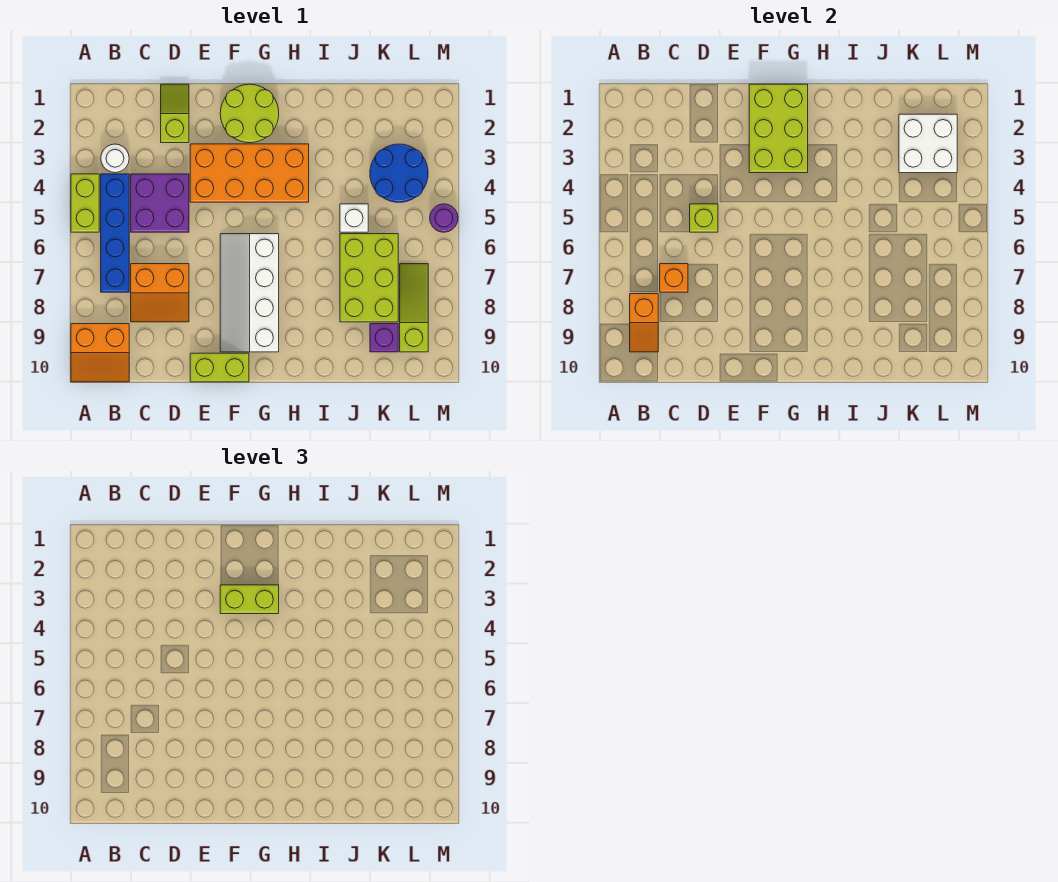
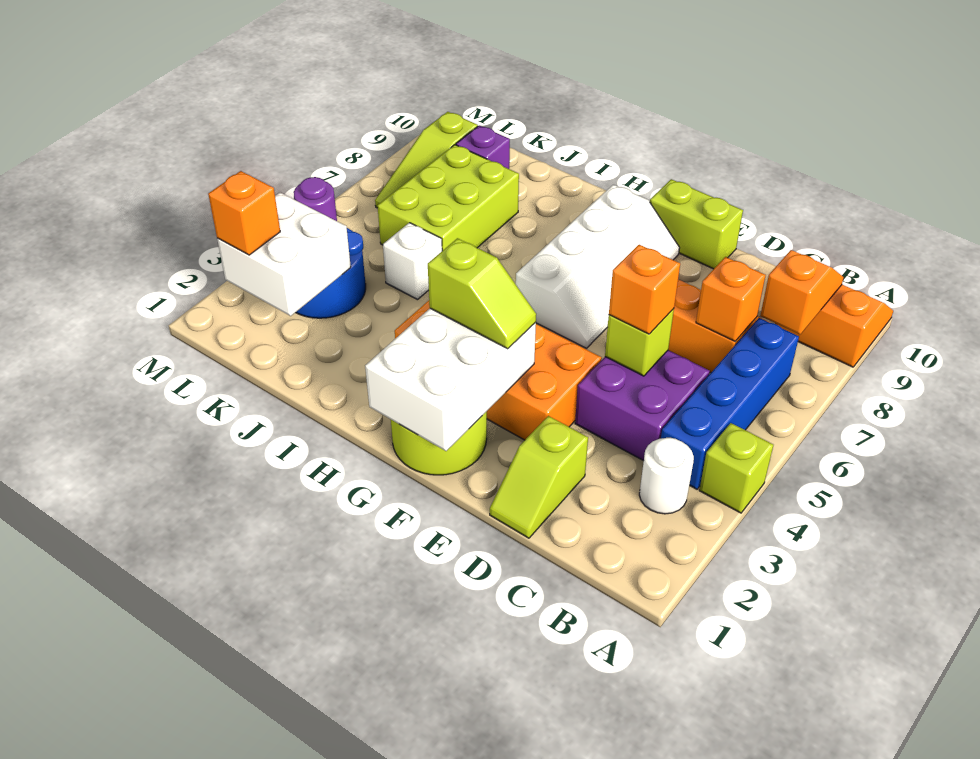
lime brick A4:A5 level 1 -> lime brick A4 level 1
none -> orange brick D5 level 3
lime brick F1:G3 level 2 -> white brick F1:G3 level 2
lime brick F3:G3 level 3 -> lime slope F3:G3 level 3 top G
none -> orange brick L2 level 3

